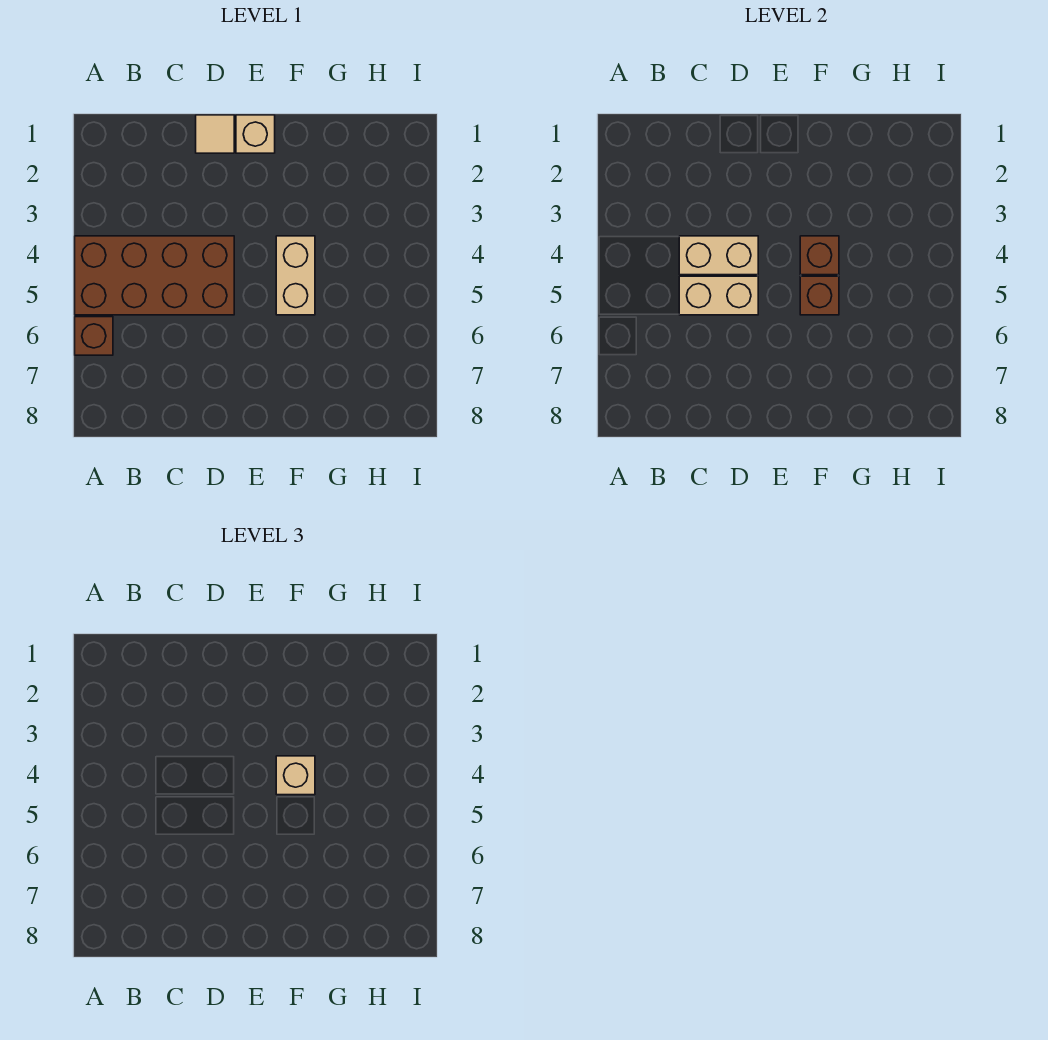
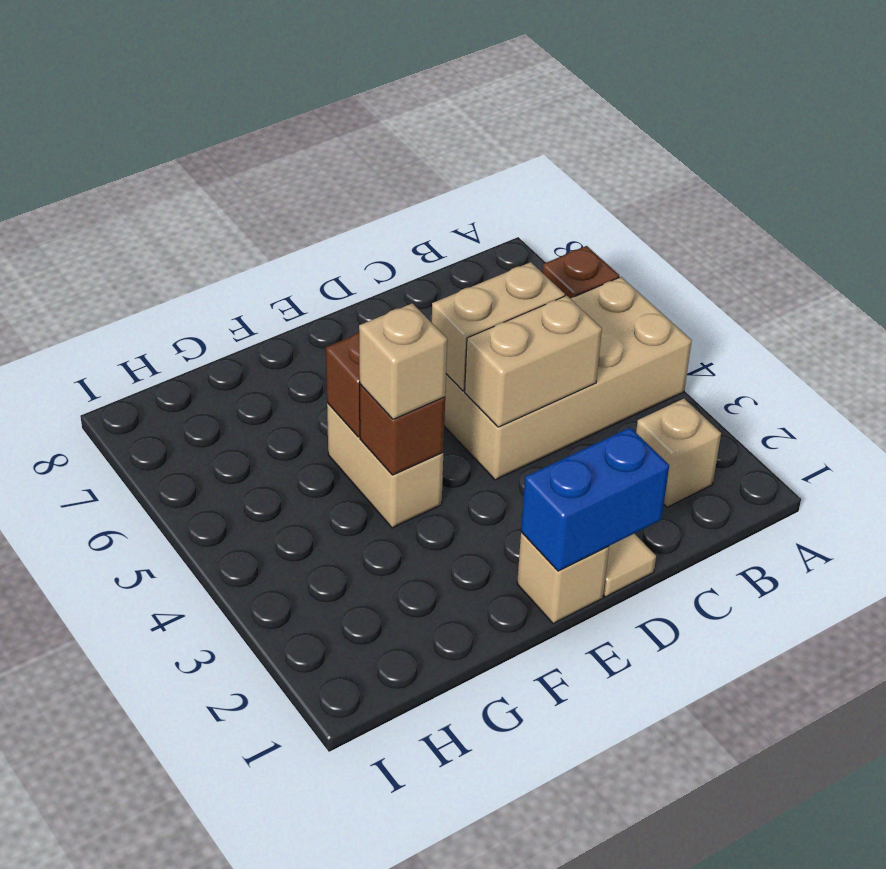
brown brick A4:D5 level 1 -> tan brick A4:D5 level 1
none -> tan brick B2 level 1
none -> blue brick D1:E1 level 2

